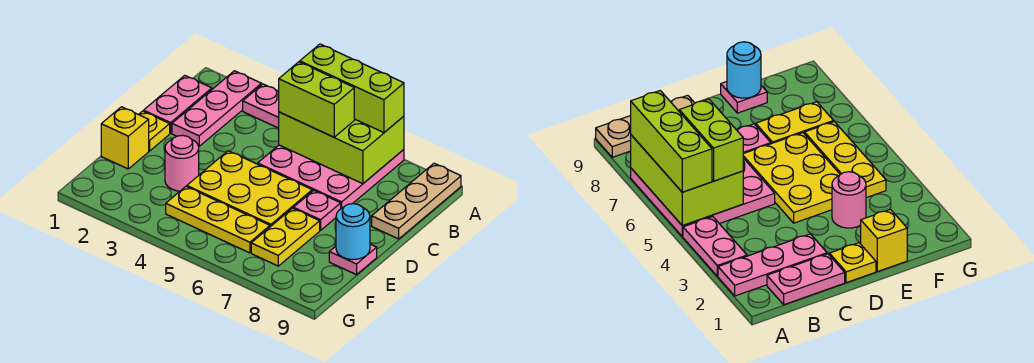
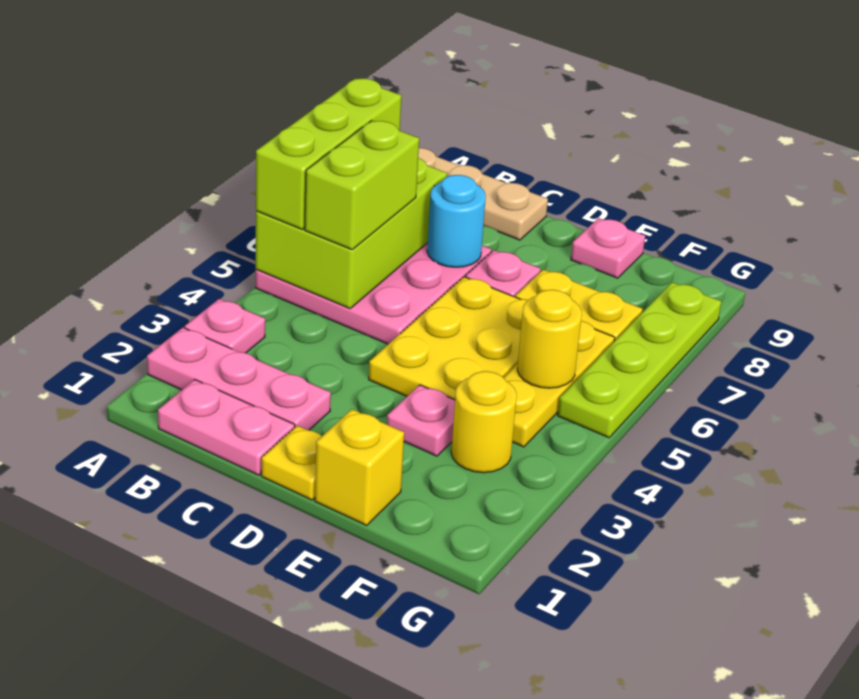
pink plate A3:A4 level 1 -> pink plate A3 level 1
pink round brick E3 level 1 -> pink plate E3 level 1
cyan round brick E9 level 2 -> cyan round brick C7 level 2
none -> yellow round brick F3 level 1
none -> yellow round brick F5 level 2
none -> lime plate G5:G8 level 1

